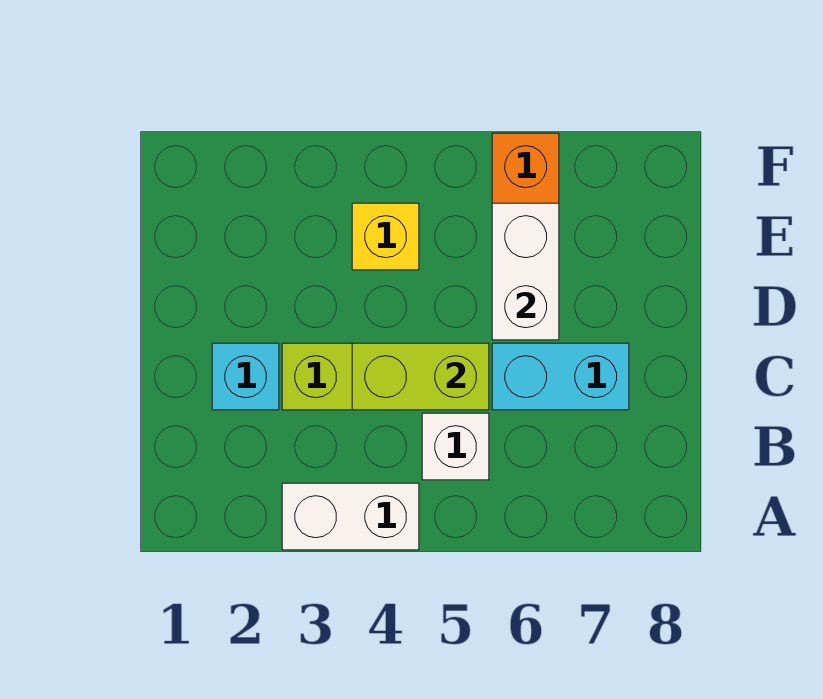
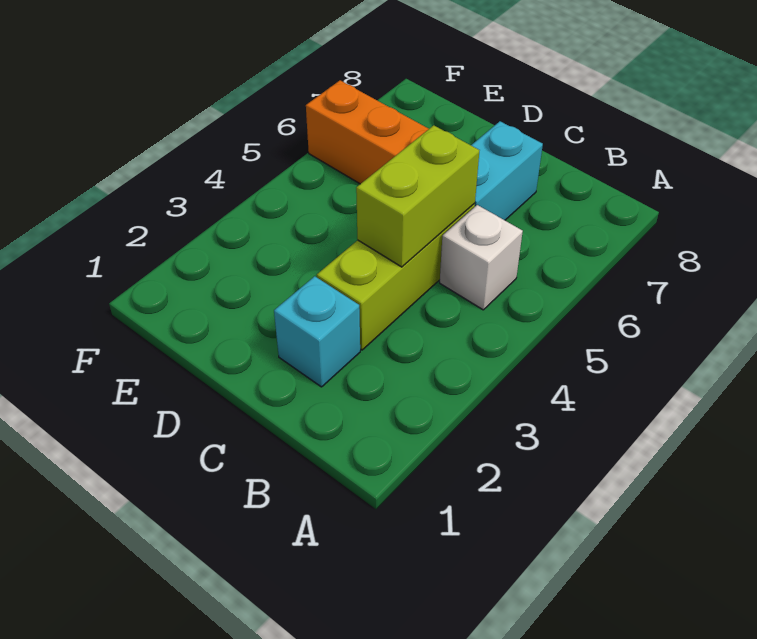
white brick A3:A4 level 1 -> none
white brick D6:E6 level 2 -> none
yellow brick E4 level 1 -> none

